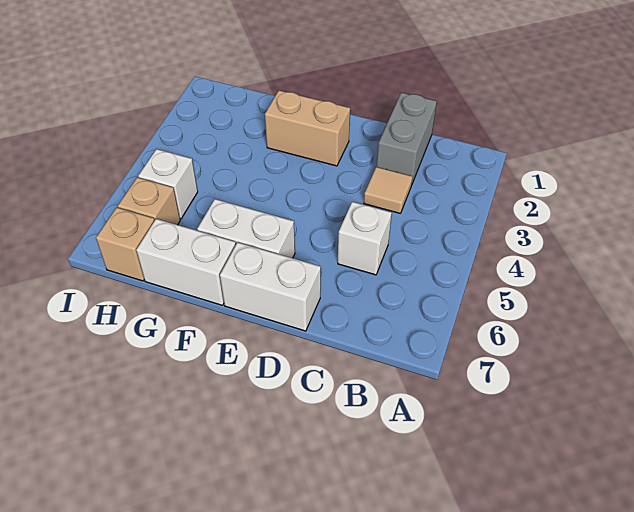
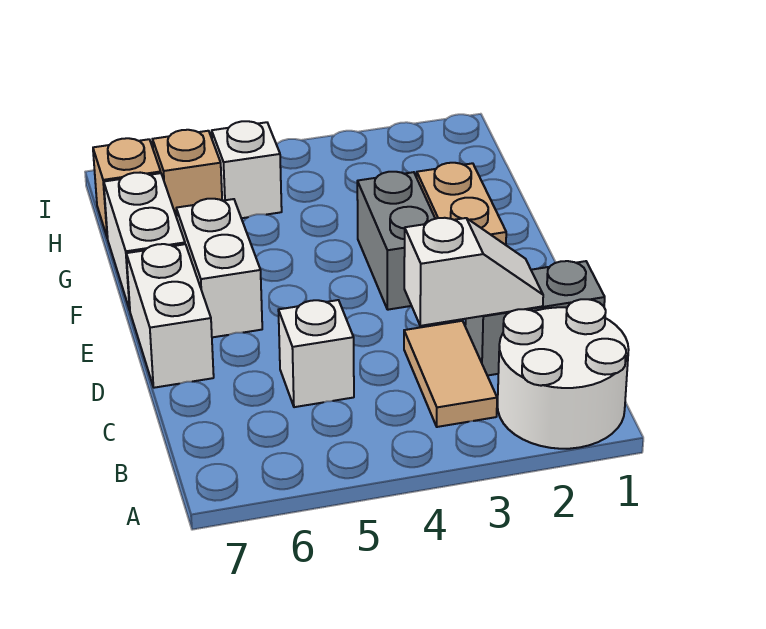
none -> white round brick A1:B2 level 1
none -> white slope C2:C3 level 2 top 3
tan tile C3 level 1 -> tan tile B3:C3 level 1
none -> grey brick E3:F3 level 1

